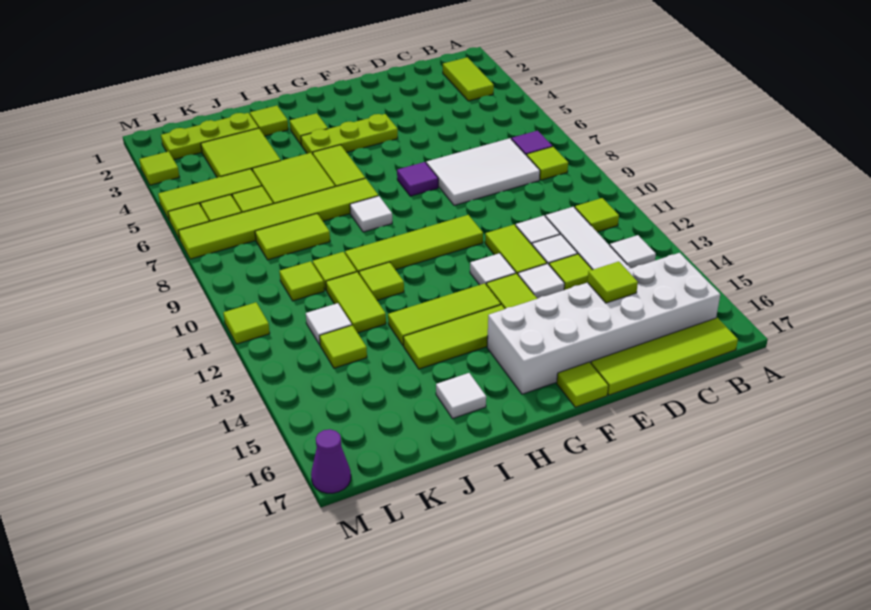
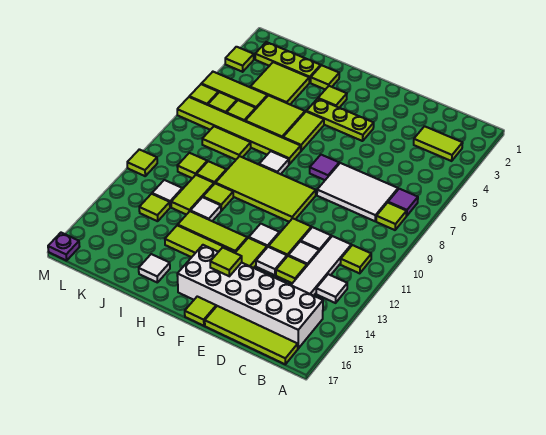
lime tile B2:B3 level 1 -> lime tile B3:C3 level 1
lime tile D15 level 2 -> lime tile F15 level 2
lime tile F10:I10 level 1 -> lime tile F9:I10 level 1
none -> white tile I12 level 1
purple cone M17 level 1 -> purple plate M17 level 1

